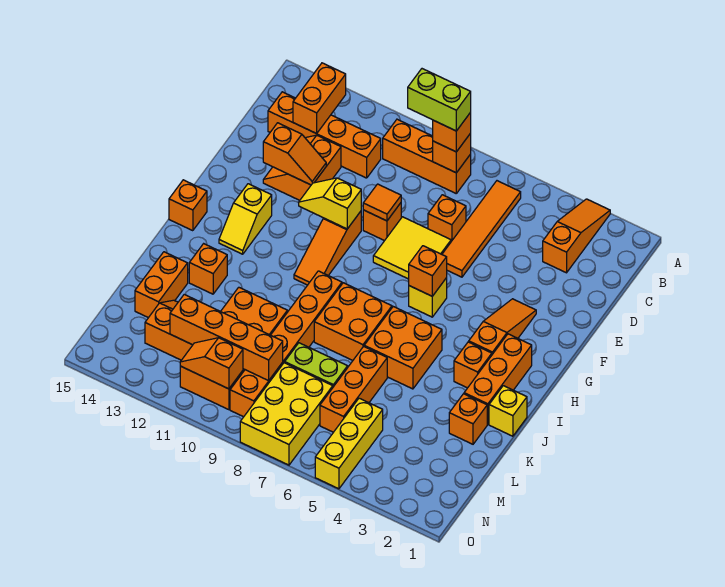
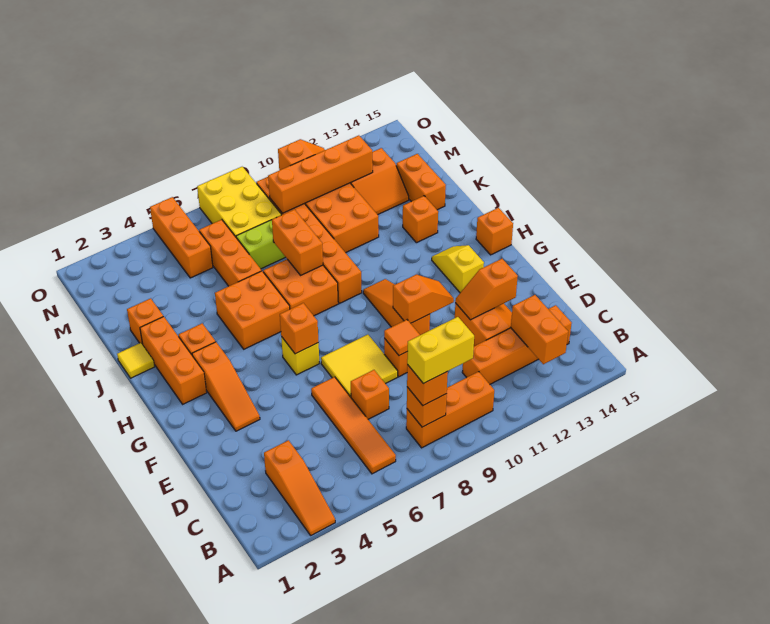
lime brick B8:B9 level 4 -> yellow brick B8:B9 level 4
yellow slope F10:F11 level 2 top 10 -> orange slope F10:F11 level 2 top 10
yellow brick J1 level 1 -> yellow tile J1 level 1
none -> orange brick J8:K8 level 2
yellow brick M5:O5 level 1 -> orange brick M5:O5 level 1

